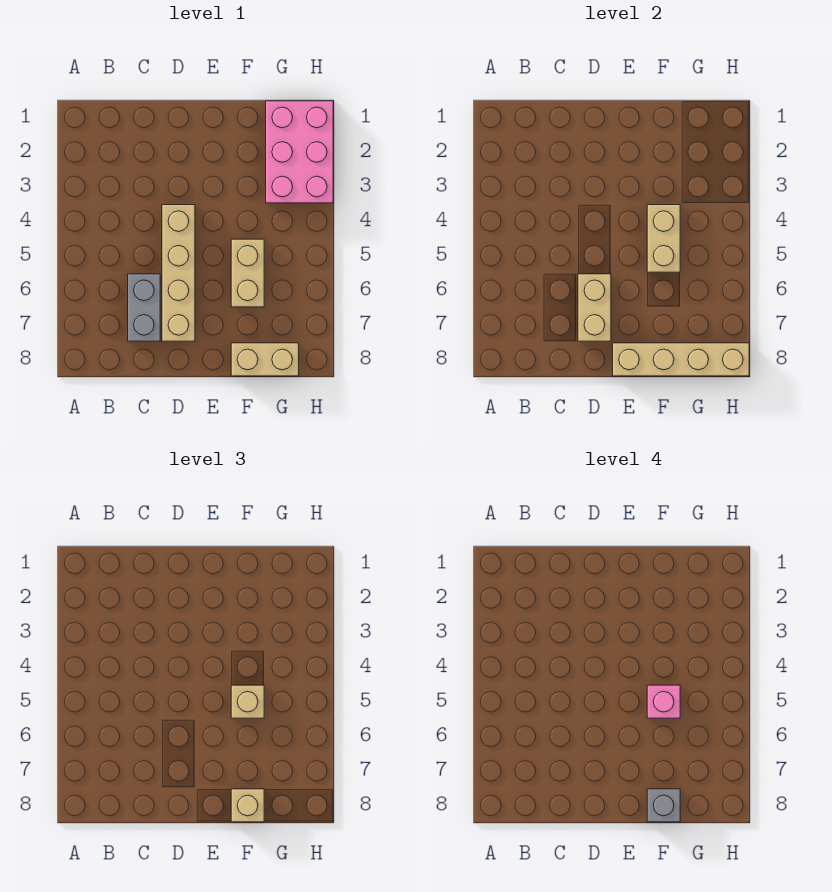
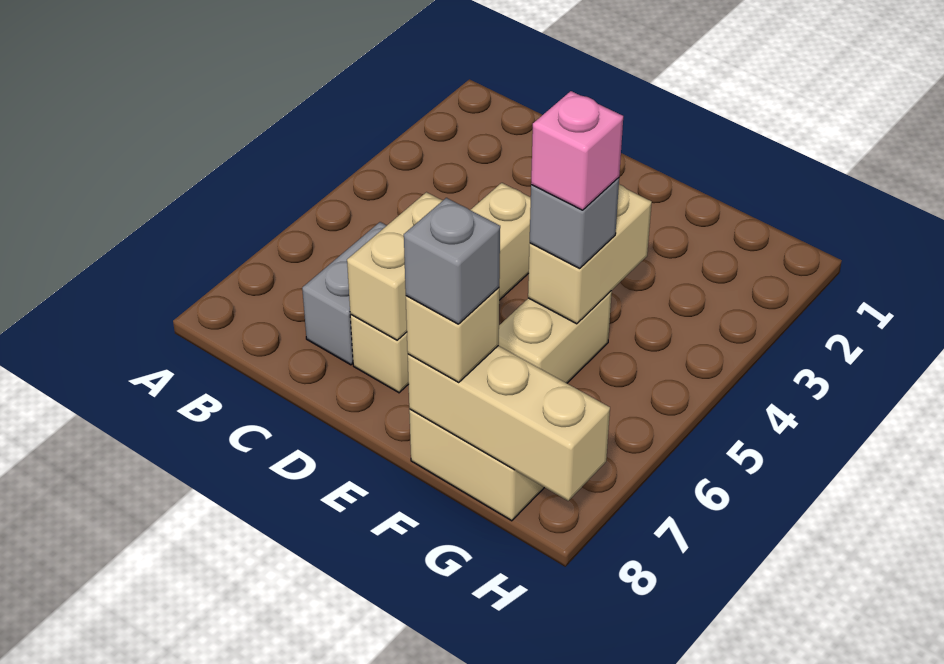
tan brick E8:H8 level 2 -> tan brick F8:H8 level 2
tan brick F5 level 3 -> grey brick F5 level 3
pink brick G1:H3 level 1 -> none

